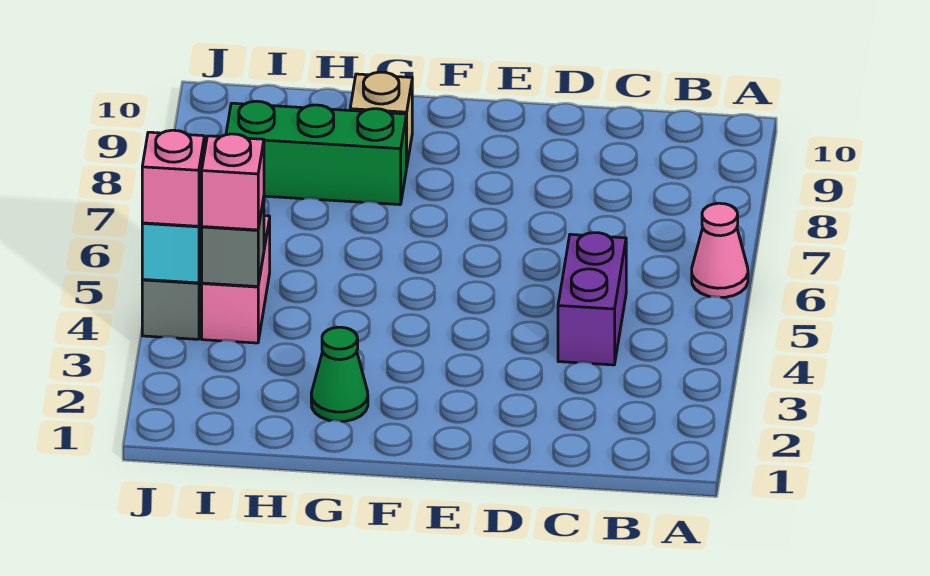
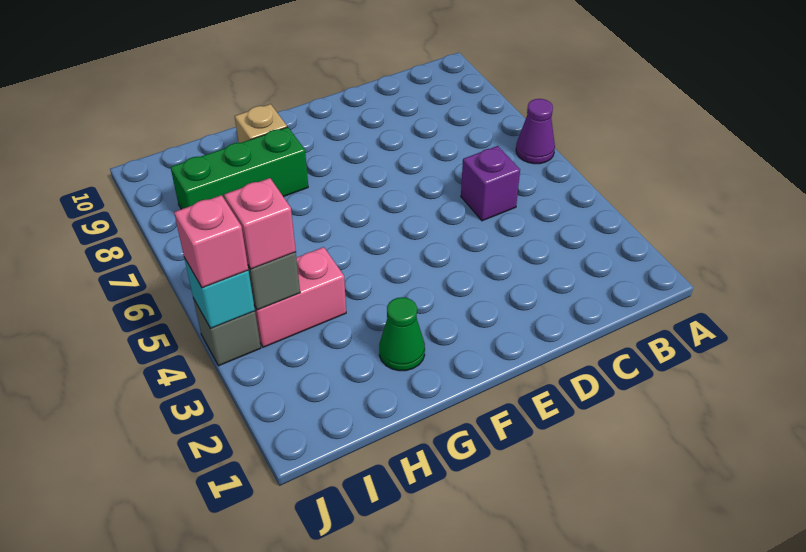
pink cone A6 level 1 -> purple cone A6 level 1
purple brick C4:C5 level 1 -> purple brick C5 level 1
pink brick I4:I5 level 1 -> pink brick H4:I4 level 1

